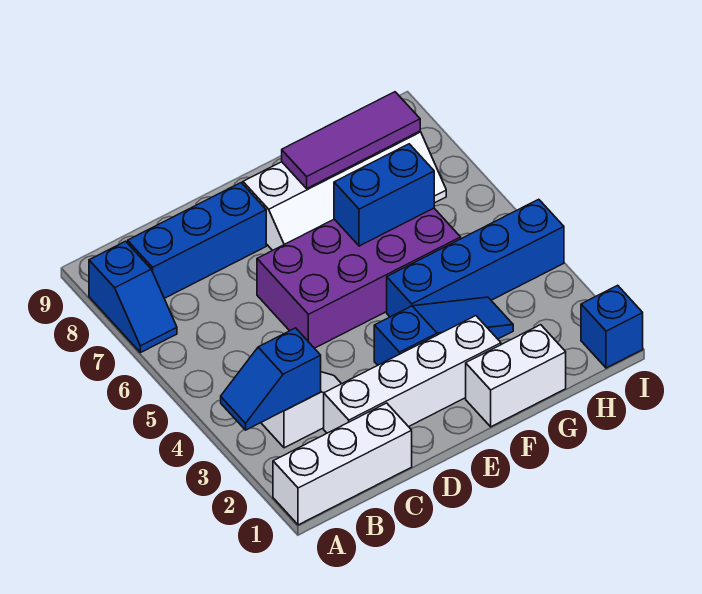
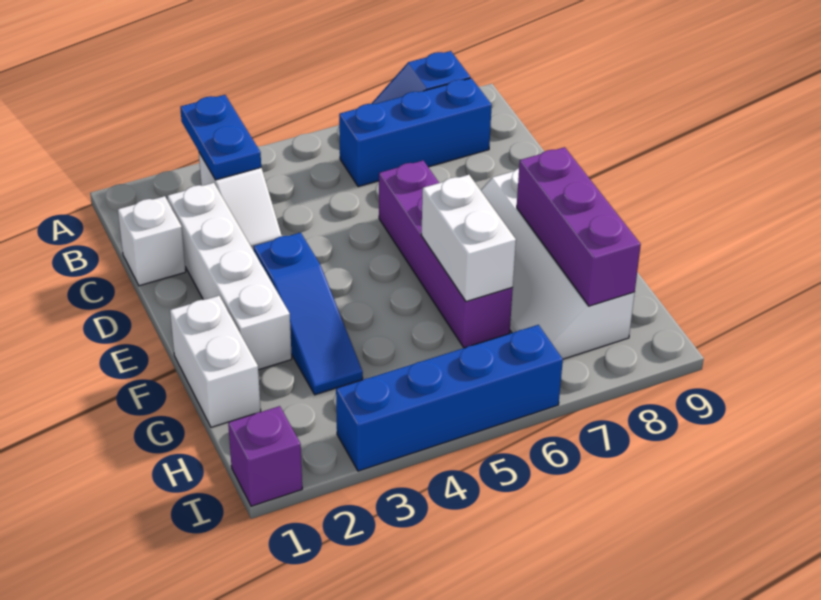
white brick A1:C1 level 1 -> white brick C1 level 1
blue slope A3:B3 level 2 top B -> blue plate A3:B3 level 2
blue brick B8:D8 level 1 -> blue brick B6:B8 level 1
purple brick D5:G6 level 1 -> purple brick D6:G6 level 1
blue brick F4:I4 level 1 -> blue brick I3:I6 level 1
blue brick F6:G6 level 2 -> white brick F6:G6 level 2
purple tile F8:H8 level 2 -> purple brick F8:H8 level 2
blue brick I1 level 1 -> purple brick I1 level 1

